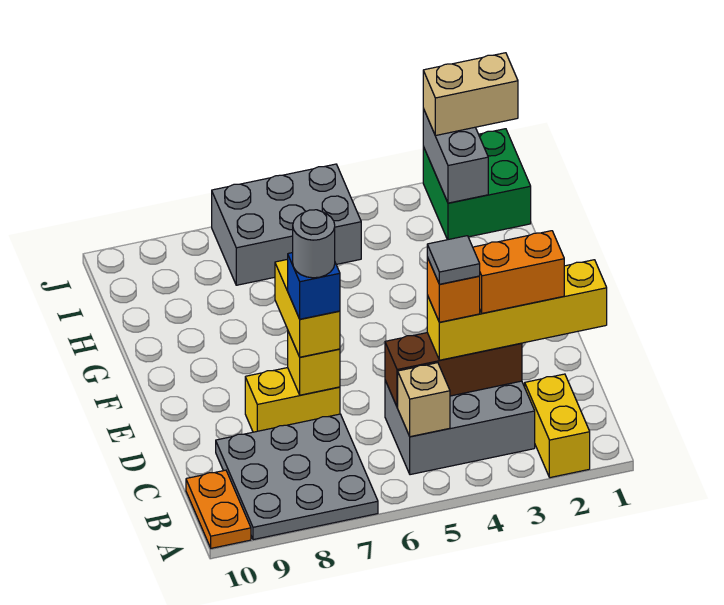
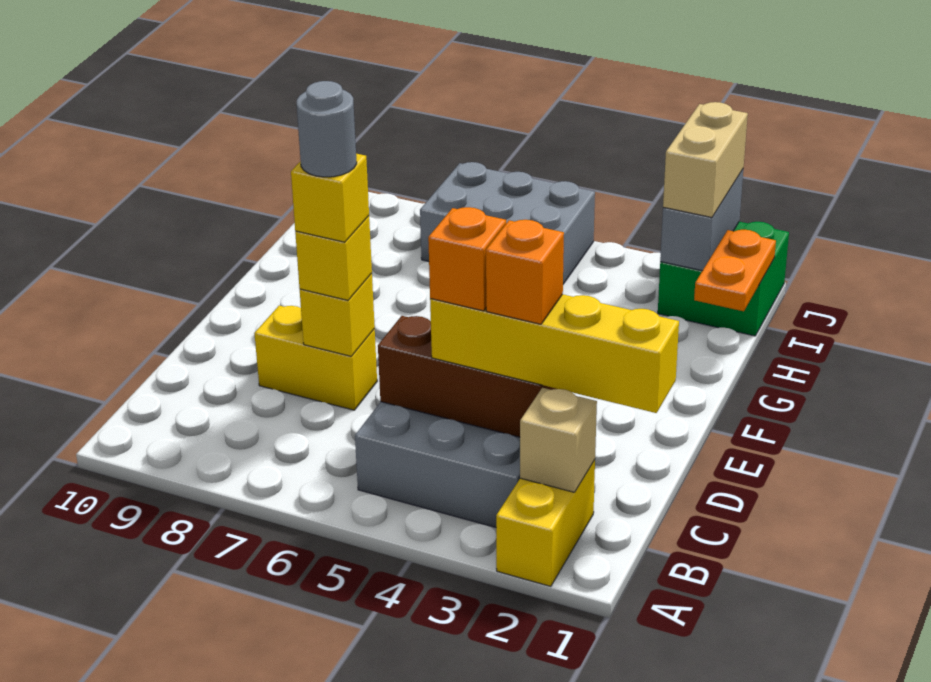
grey plate A7:C9 level 1 -> none
orange plate A10:B10 level 1 -> orange plate H1:I1 level 2
tan brick B5 level 2 -> tan brick B2 level 2
orange brick C2:C3 level 4 -> orange brick C3 level 4
grey tile C4 level 5 -> none
yellow brick D7:E7 level 3 -> yellow brick D7 level 3
blue brick D7 level 4 -> yellow brick D7 level 4
tan brick J1:J2 level 3 -> tan brick I2:J2 level 3

